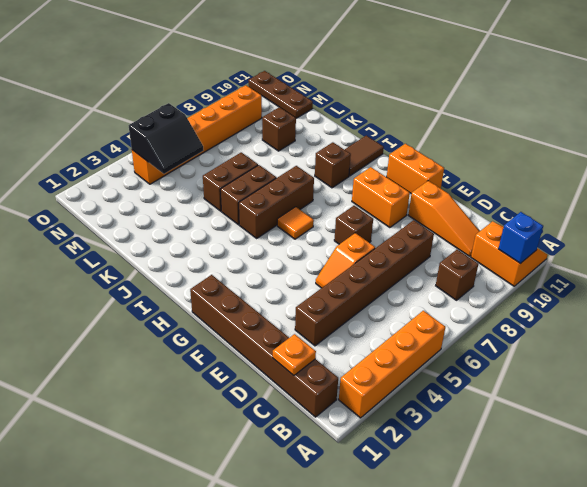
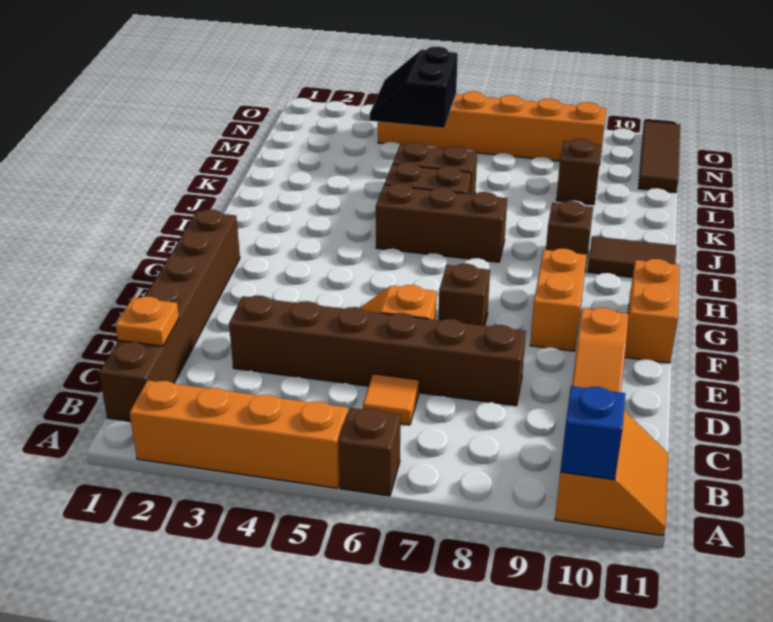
brown brick B8 level 1 -> brown brick A6 level 1
orange tile H6 level 1 -> orange tile C6 level 1
black slope M4:N5 level 2 top N -> black slope M4:N5 level 2 top 5
brown plate M11:O11 level 1 -> brown tile M11:O11 level 1

